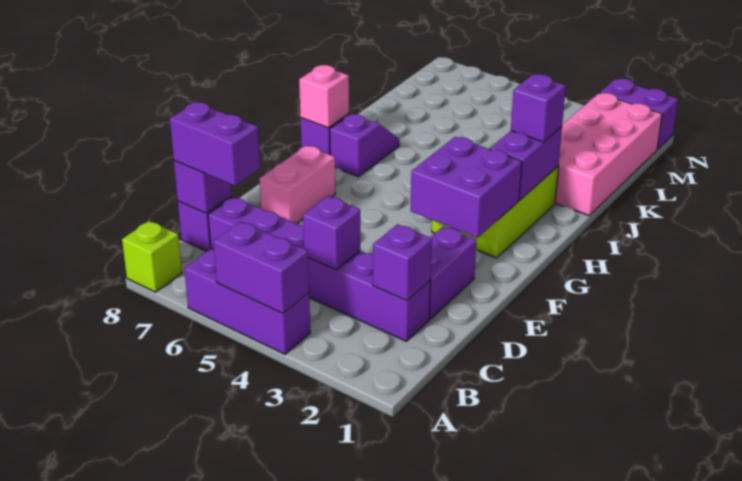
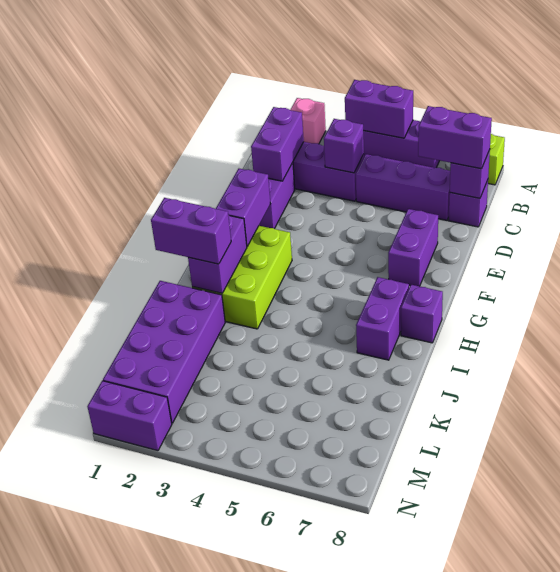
purple brick C2 level 2 -> purple brick C2:D2 level 2
pink brick E7:F7 level 1 -> purple brick E7:F7 level 1
purple brick F2:G3 level 2 -> purple brick F2:G2 level 2
purple slope H7:I7 level 1 top H -> purple brick H7:I7 level 1
pink brick H8 level 2 -> pink brick A2 level 1
purple brick I2 level 3 -> purple brick I1:I2 level 3
pink brick J1:M2 level 1 -> purple brick J1:M2 level 1

